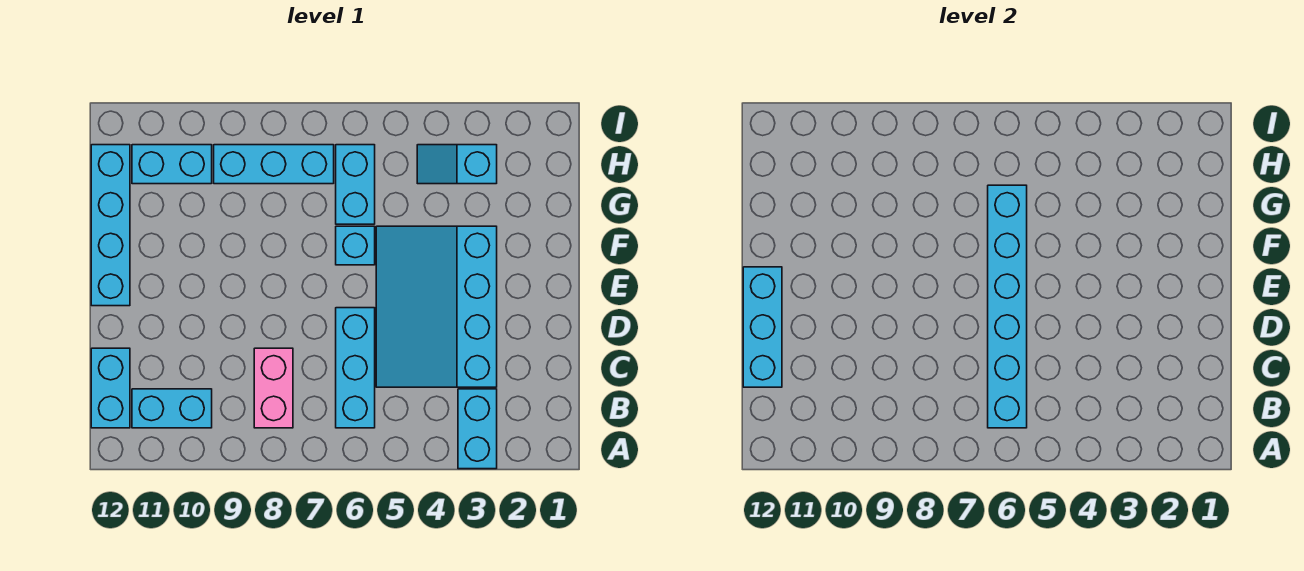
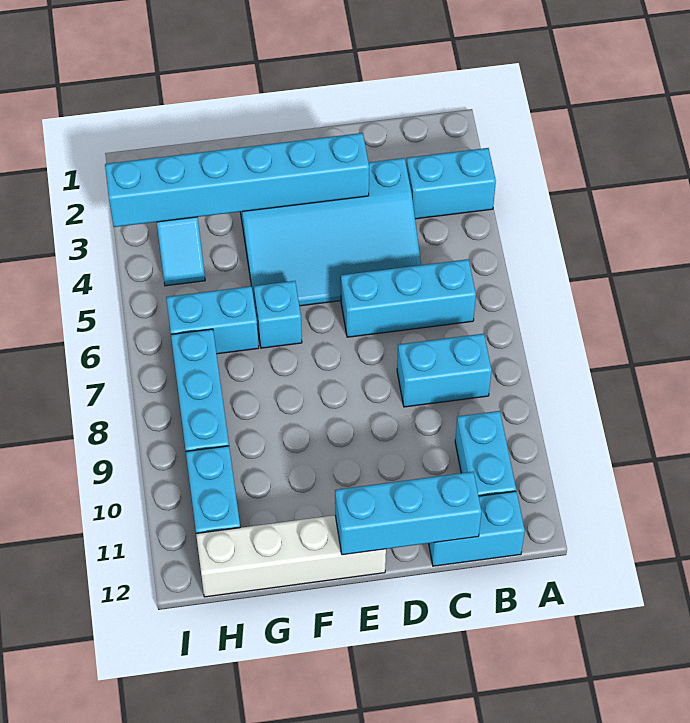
cyan brick B6:G6 level 2 -> cyan brick D3:I3 level 2
pink brick B8:C8 level 1 -> cyan brick B8:C8 level 1
cyan brick E12:H12 level 1 -> white brick E12:H12 level 1

